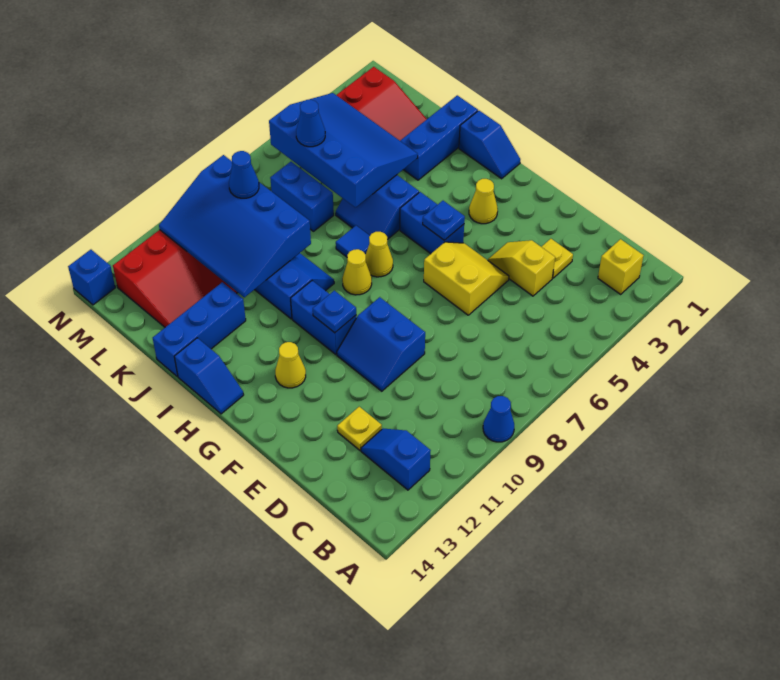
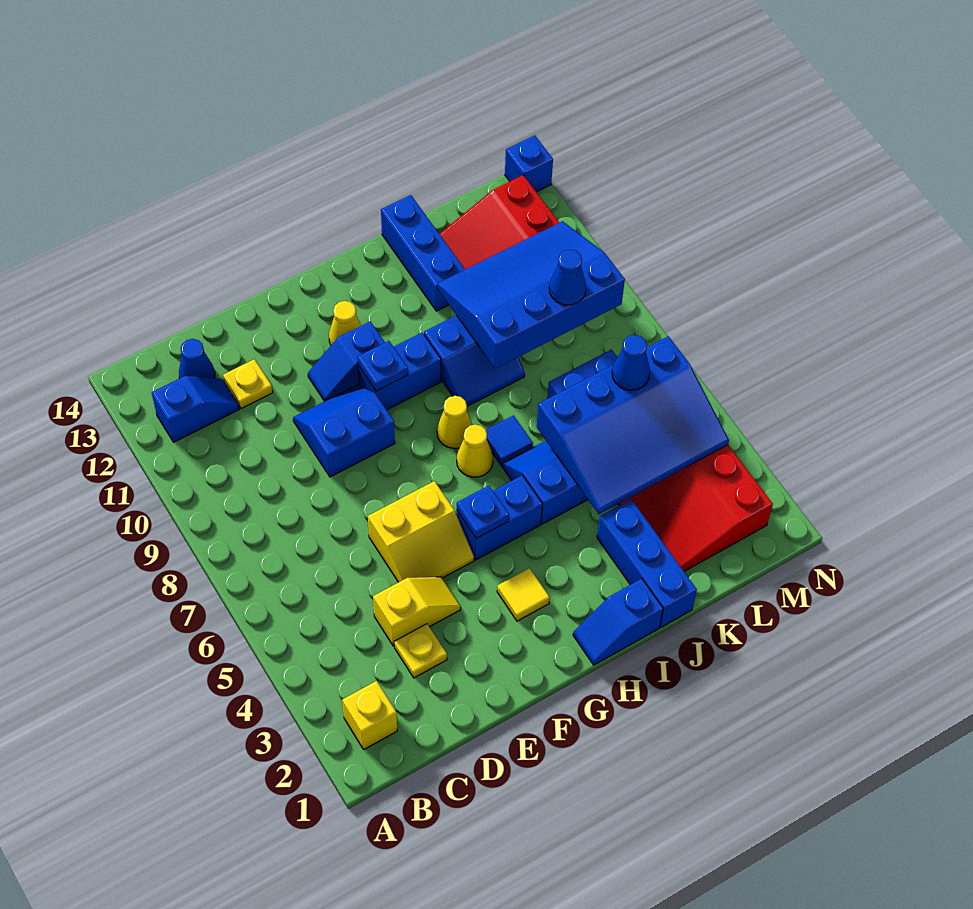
blue cone A9 level 1 -> blue cone C13 level 1
yellow cone G3 level 1 -> yellow tile G3 level 1
blue slope H14:I14 level 1 top I -> blue slope F11:G11 level 1 top G

